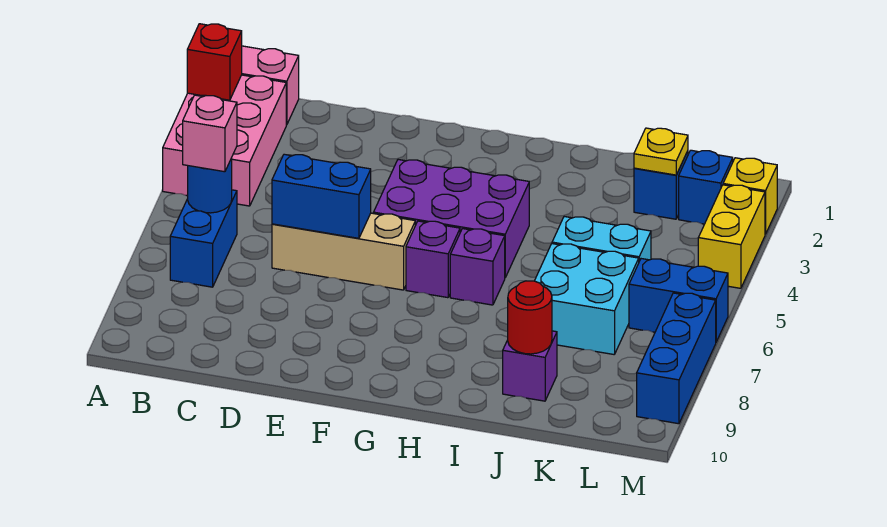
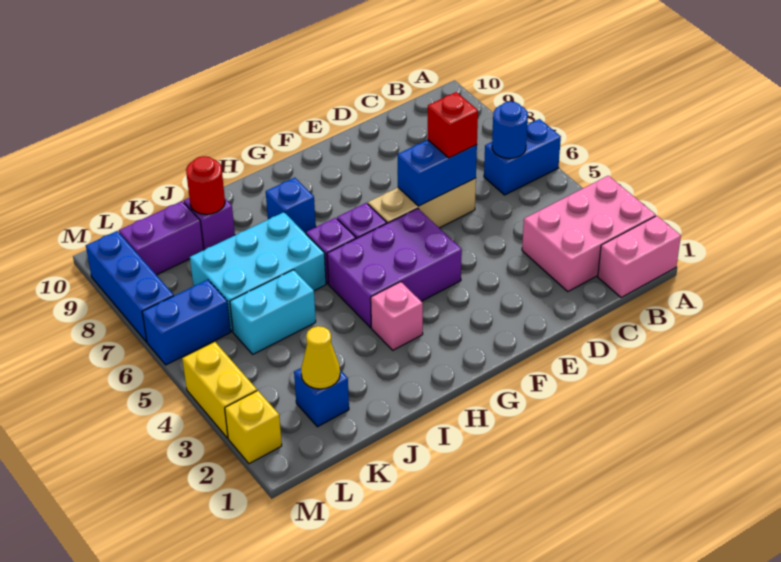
pink brick A2:B4 level 1 -> pink brick A2:C3 level 1
red brick A2 level 2 -> red brick D6 level 3
blue brick B6:B7 level 1 -> blue brick A6:B6 level 1
pink brick B6 level 3 -> pink brick H3 level 1
cyan brick J6:K7 level 1 -> cyan brick I6:K7 level 1
yellow plate K2 level 2 -> yellow cone K2 level 2
none -> purple brick K9:L9 level 1
blue brick L2 level 1 -> blue brick H8 level 1

